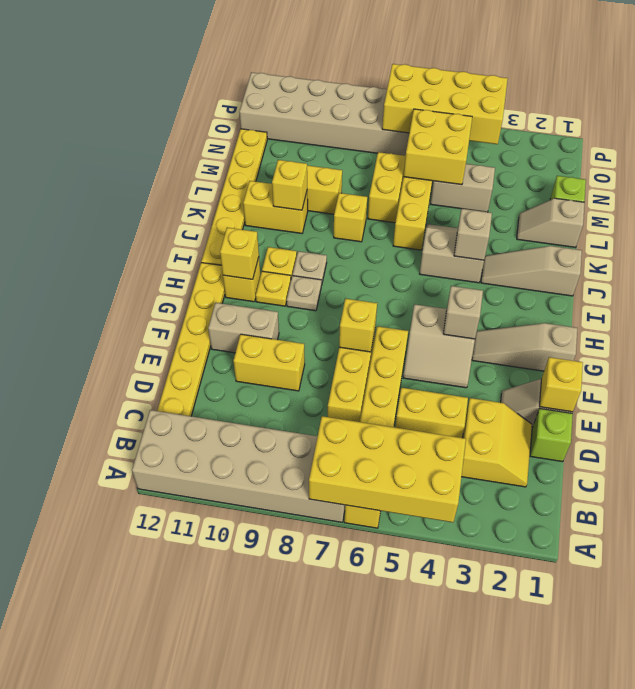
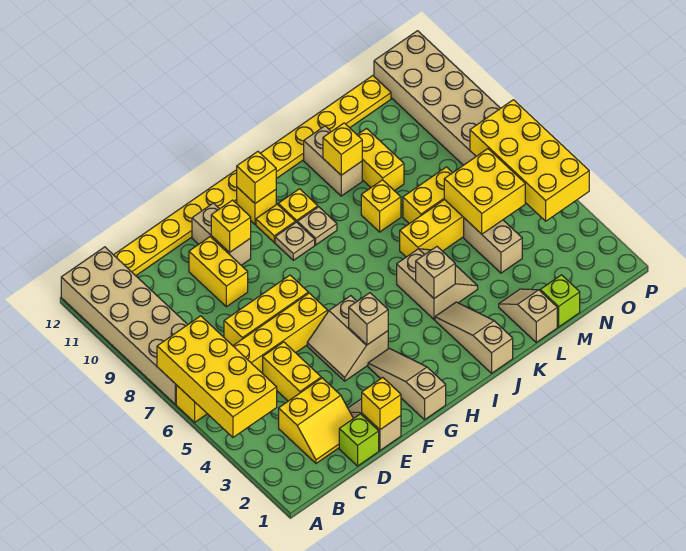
yellow brick F7 level 2 -> yellow brick F10 level 2
yellow brick K10:K11 level 1 -> tan brick K10:K11 level 1

